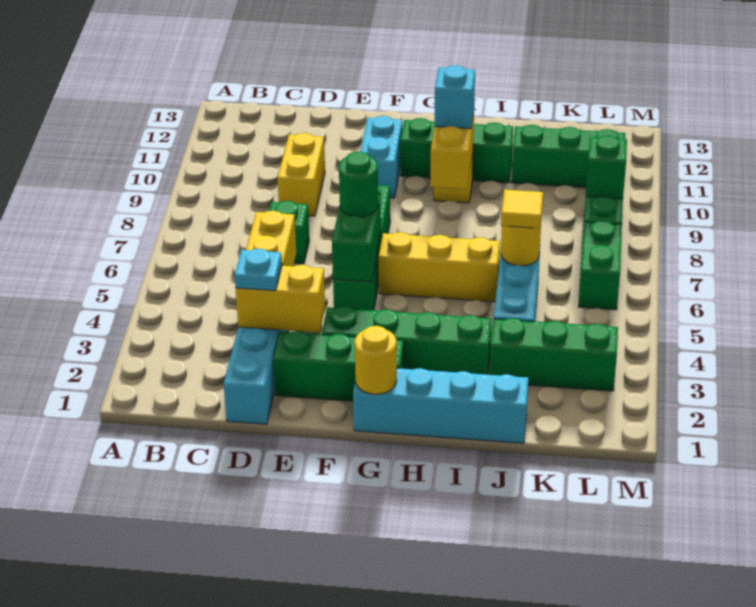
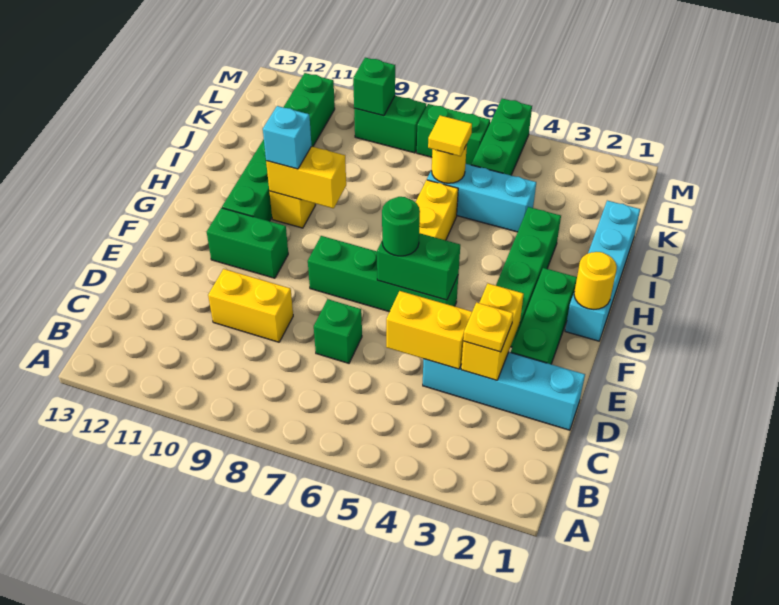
cyan plate D3 level 3 -> yellow plate D3 level 3
cyan brick F10:F11 level 1 -> green brick F10:F11 level 1
green brick J3:L3 level 1 -> green brick K5:M5 level 1

